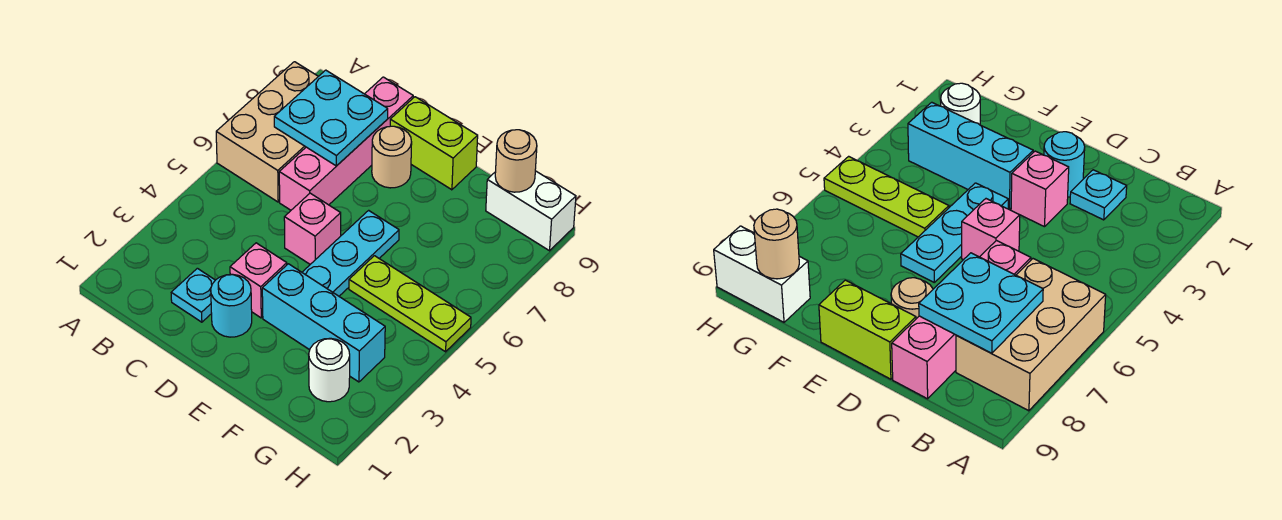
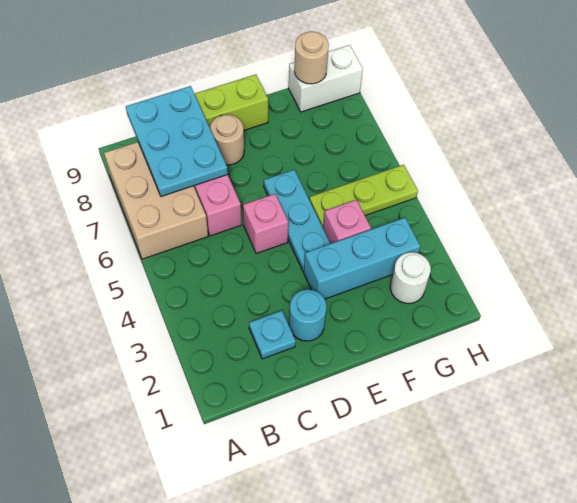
cyan plate B7:C8 level 2 -> cyan plate B7:C9 level 2
pink brick D3 level 1 -> pink brick F4 level 1

